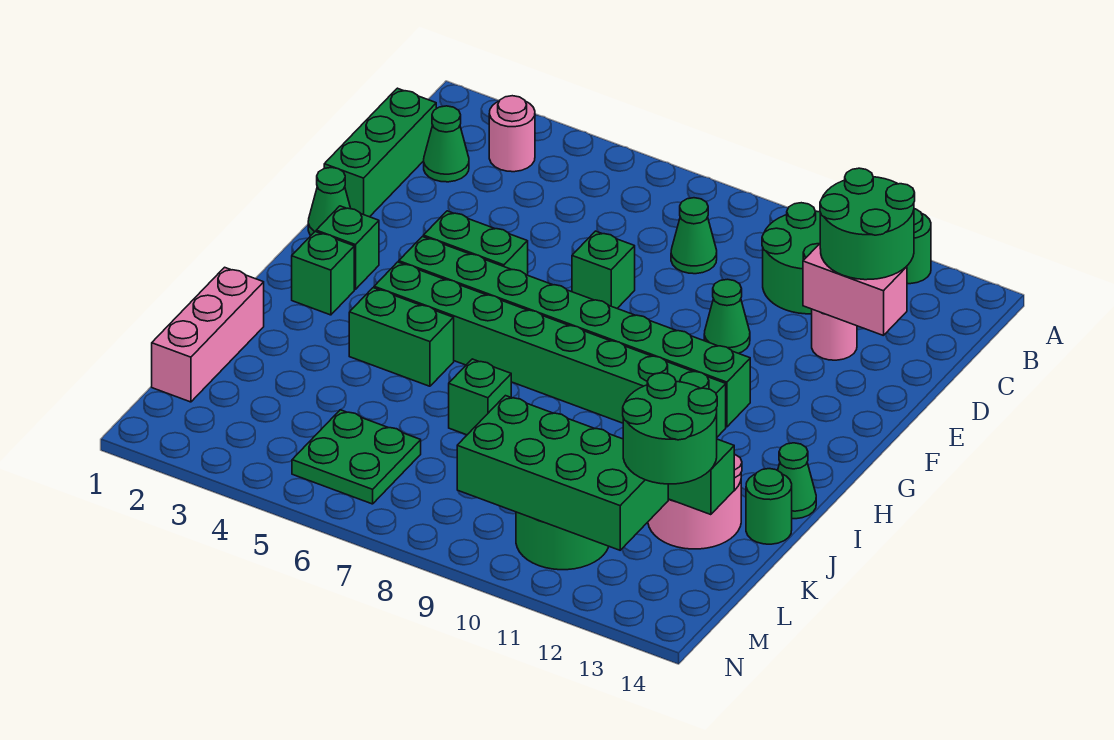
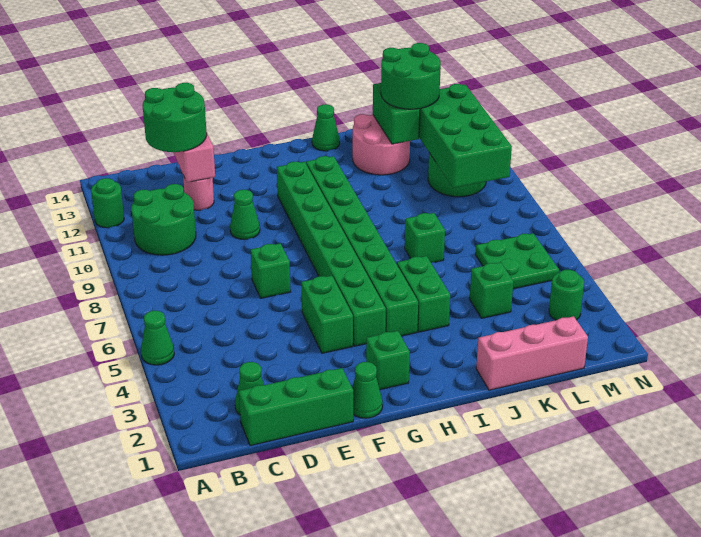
pink round brick B3 level 1 -> none
green cone C8 level 1 -> green cone A5 level 1
green brick H2 level 1 -> green brick K4 level 1
green round brick J14 level 1 -> green round brick M3 level 1

